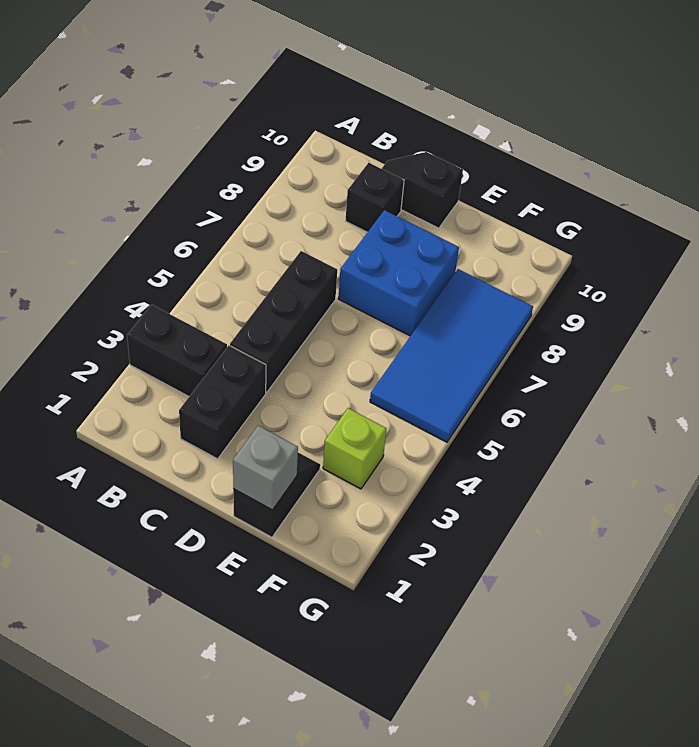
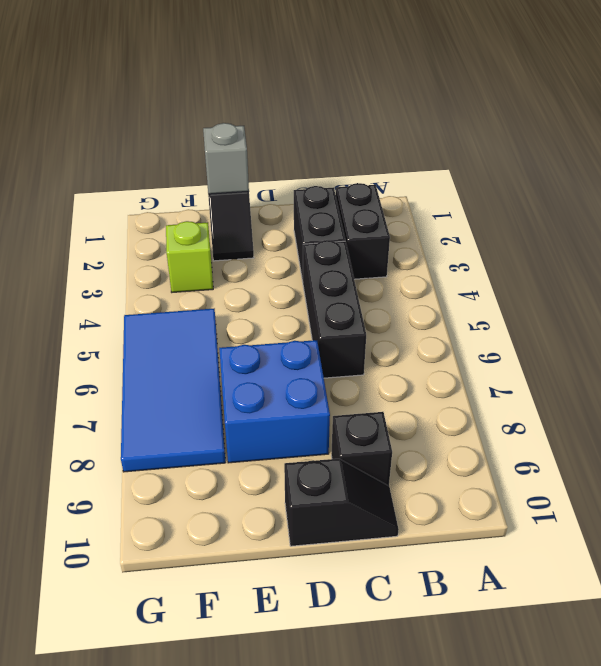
black brick A3:B3 level 1 -> black brick B2:B3 level 1

